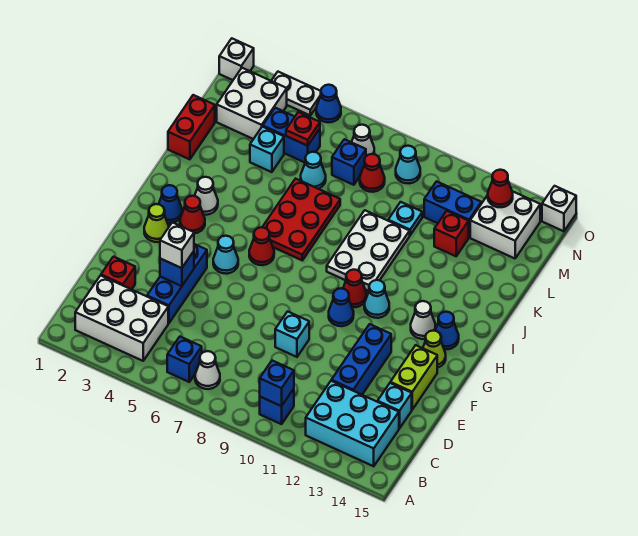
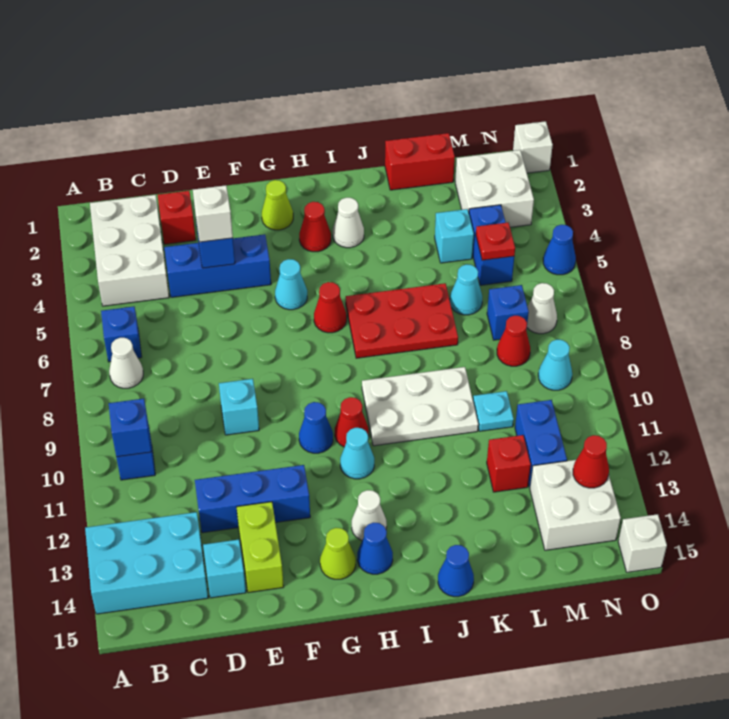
cyan brick B12:C14 level 1 -> cyan brick A13:C14 level 1
lime brick E14:F14 level 1 -> lime brick E13:E14 level 1
blue cone H2 level 1 -> blue cone J15 level 1
white plate O3:O4 level 1 -> none

